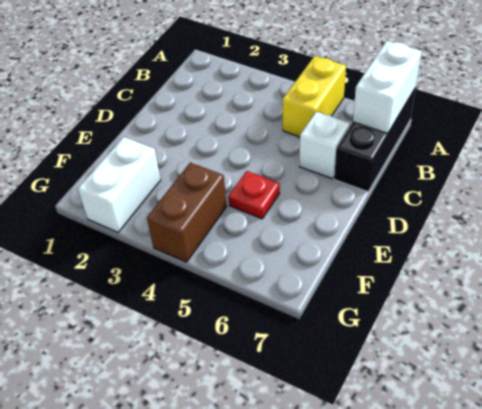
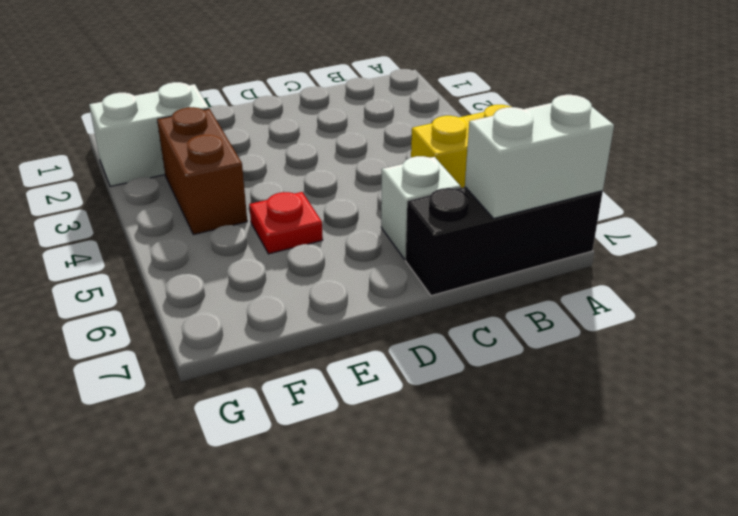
brown brick F4:G4 level 1 -> brown brick F3:F4 level 1

